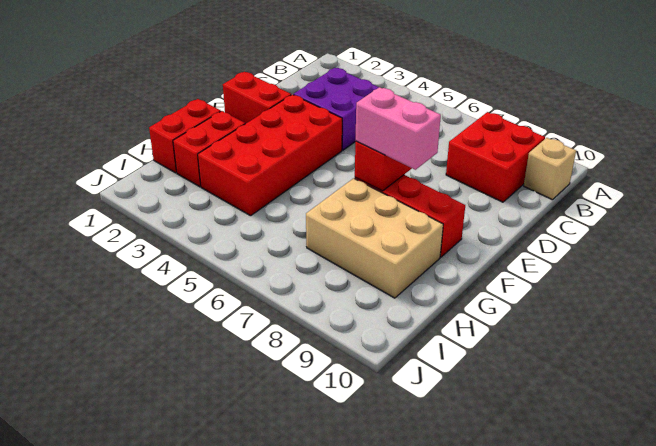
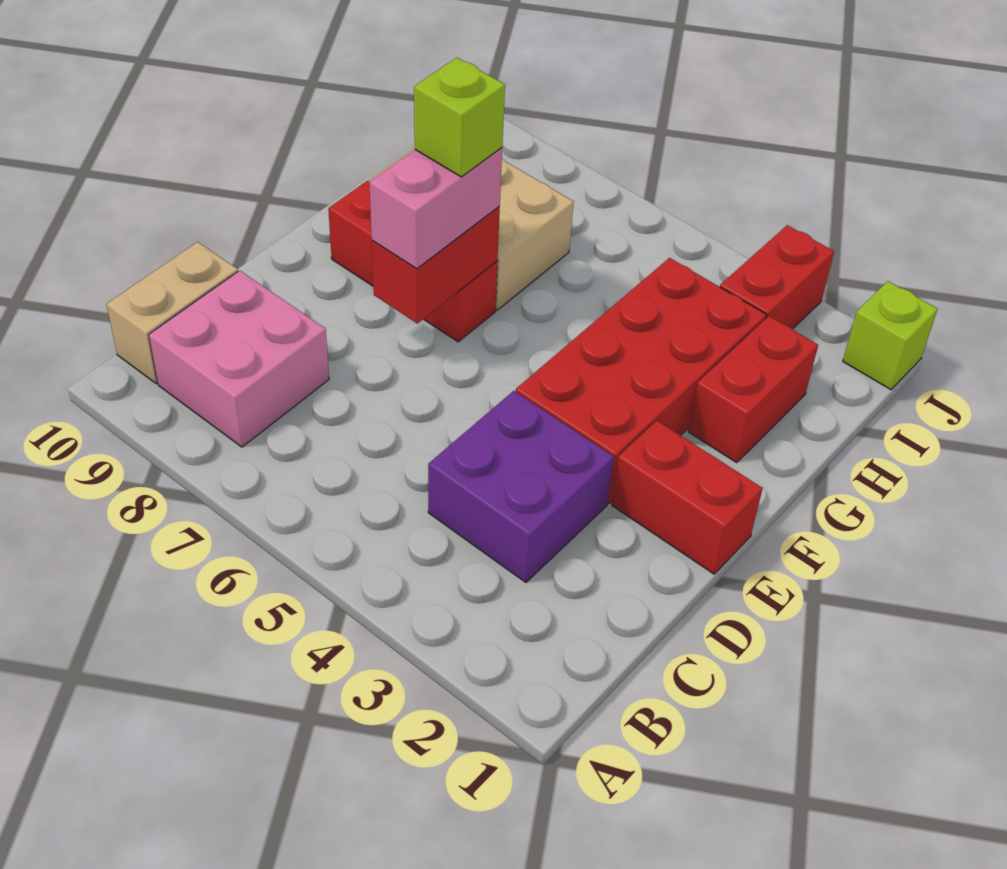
red brick B8:C9 level 1 -> pink brick B8:C9 level 1
tan brick B10 level 1 -> tan brick B10:C10 level 1
pink brick F7:F8 level 3 -> pink brick E7:F7 level 3
none -> lime brick F7 level 4
red brick G1:H1 level 1 -> red brick I3:J3 level 1
none -> lime brick J1 level 1

